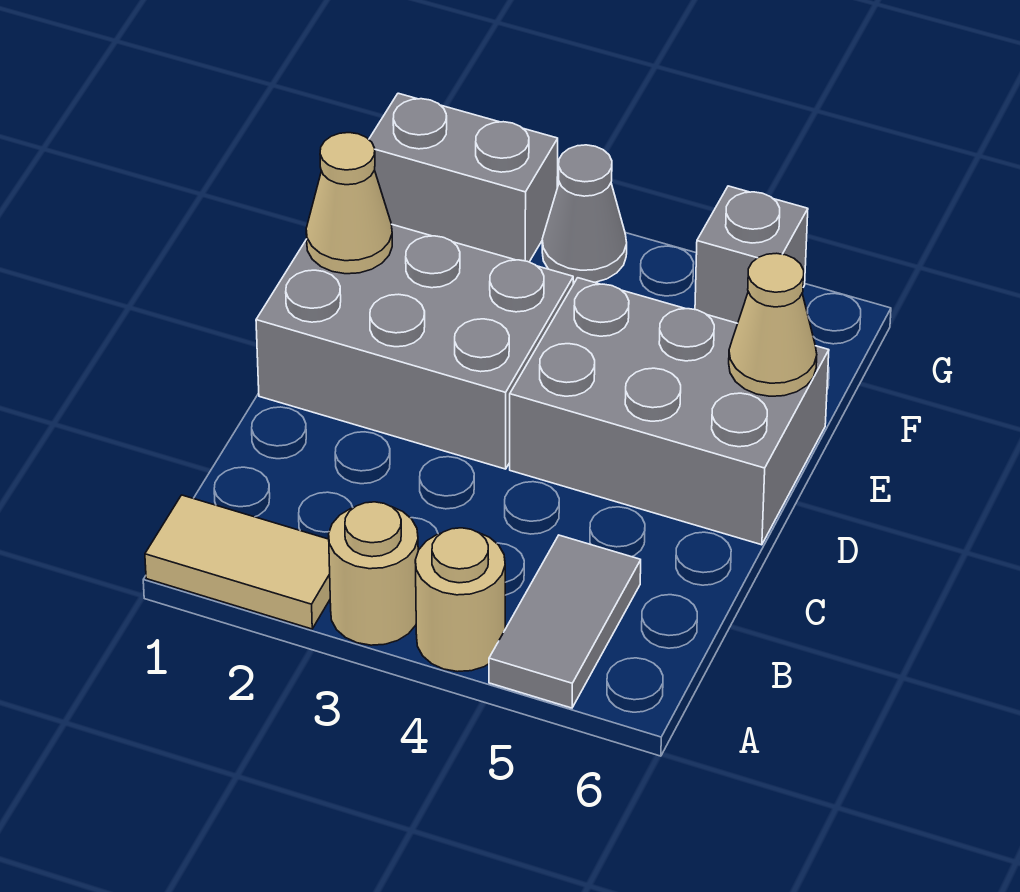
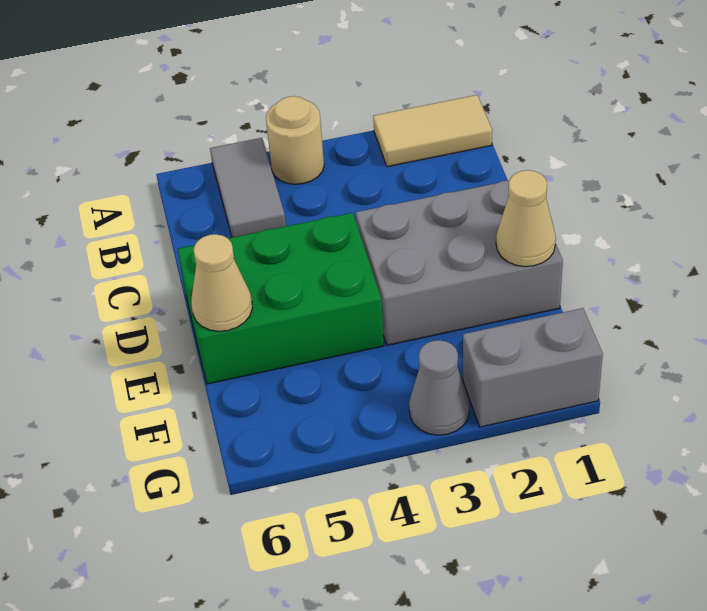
tan round brick A3 level 1 -> none
grey brick D4:E6 level 1 -> green brick D4:E6 level 1
grey brick G5 level 1 -> none

